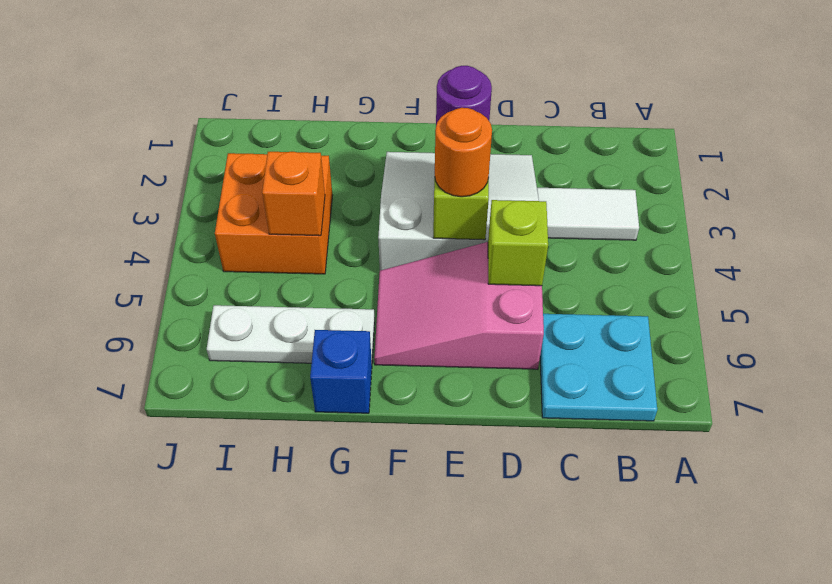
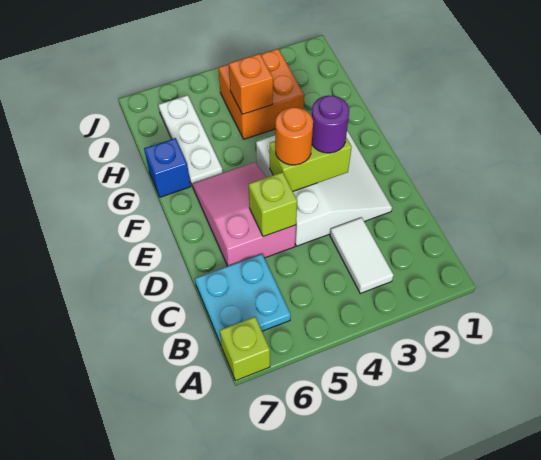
none -> lime brick A7 level 1

